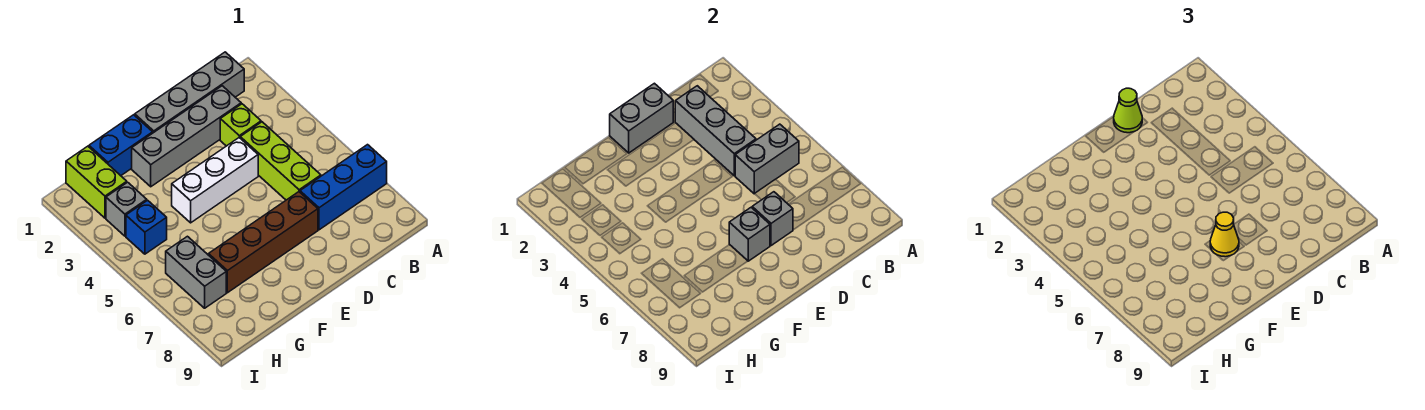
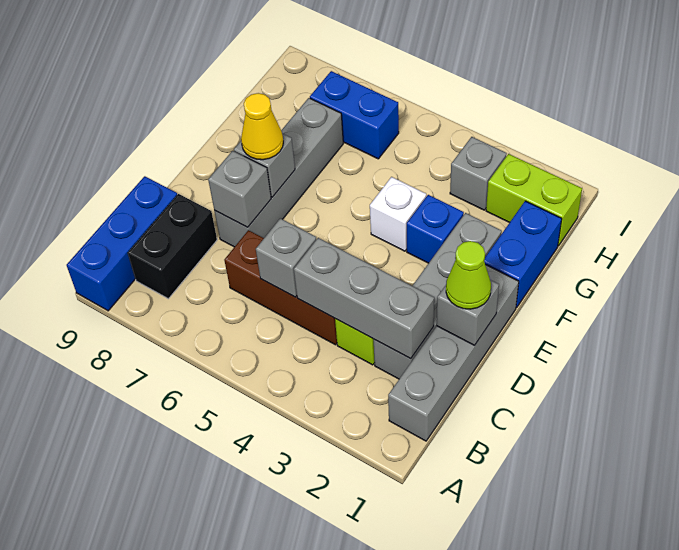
blue brick A7:C7 level 1 -> blue brick A9:C9 level 1
grey brick B5:C5 level 2 -> grey brick C5 level 2
none -> black brick B8:C8 level 1
lime brick C4:C6 level 1 -> brown brick C4:C6 level 1
grey brick D1:E1 level 2 -> grey brick D1 level 2
white brick D4:F4 level 1 -> white brick F4 level 1
brown brick D7:G7 level 1 -> grey brick D7:G7 level 1
blue brick H4 level 1 -> blue brick F3 level 1
grey brick H6:H7 level 1 -> blue brick H6:H7 level 1

